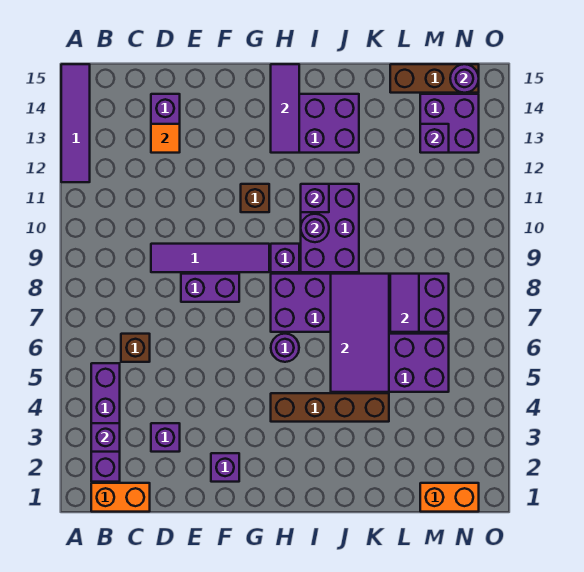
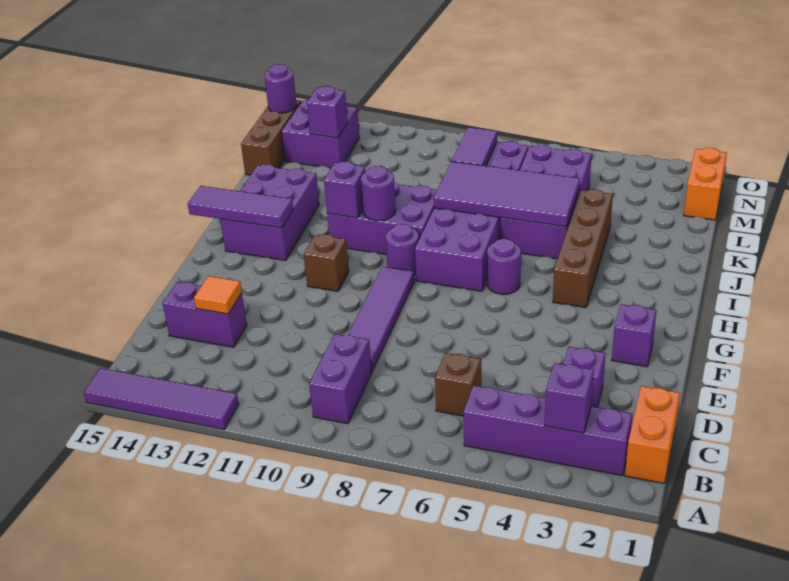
purple brick E8:F8 level 1 -> purple brick B9:C9 level 1
purple brick H9 level 1 -> purple round brick H9 level 1
purple tile L7:L8 level 2 -> purple tile L8:M8 level 2

